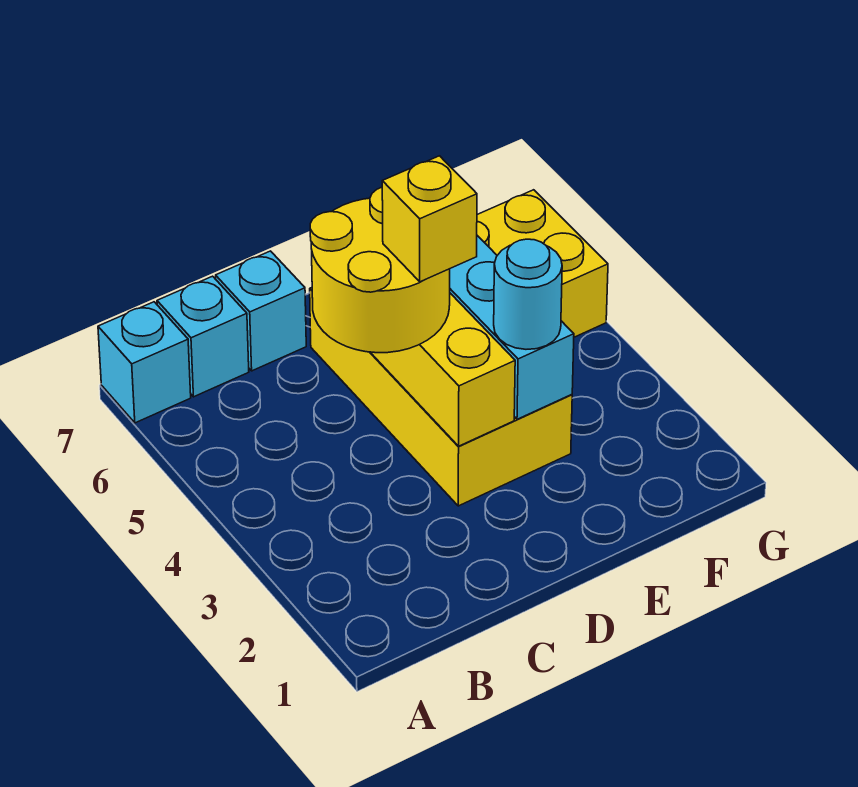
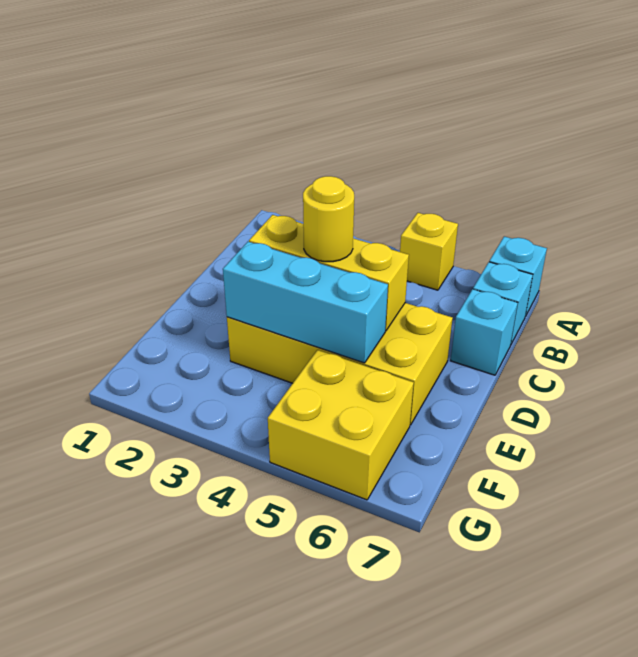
yellow round brick C4:D5 level 3 -> yellow round brick D4 level 3
yellow brick D4 level 4 -> yellow brick A5 level 1
cyan round brick E3 level 3 -> none

